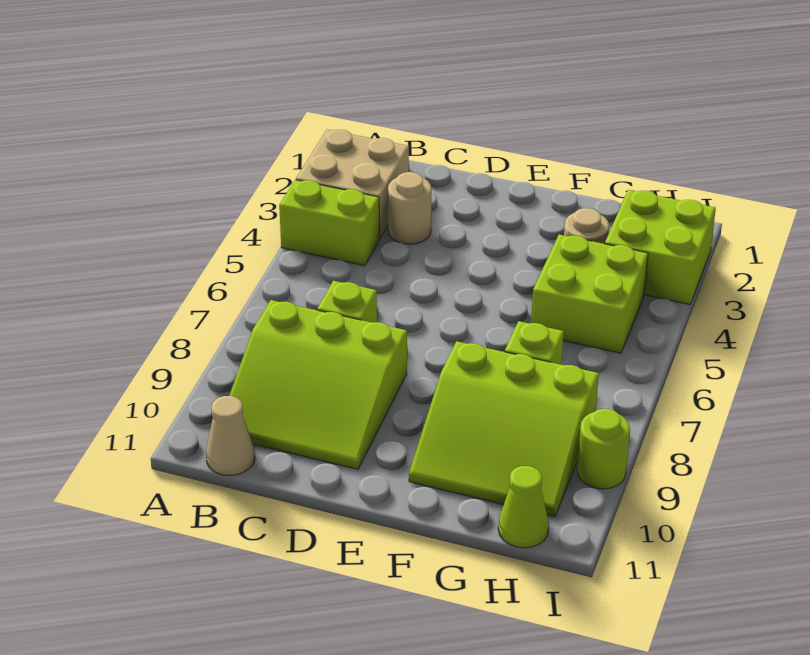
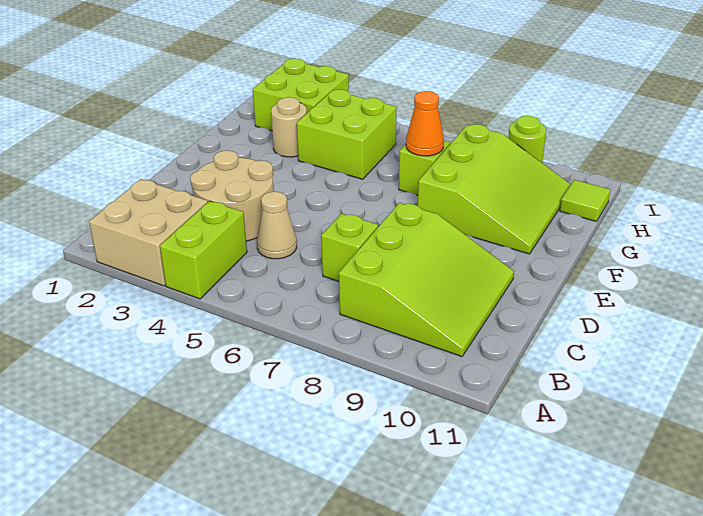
tan cone B11 level 1 -> tan cone C5 level 1
tan round brick C3 level 1 -> tan round brick C3:D4 level 1
none -> orange cone G7 level 2
lime cone H11 level 1 -> lime tile H11 level 1

